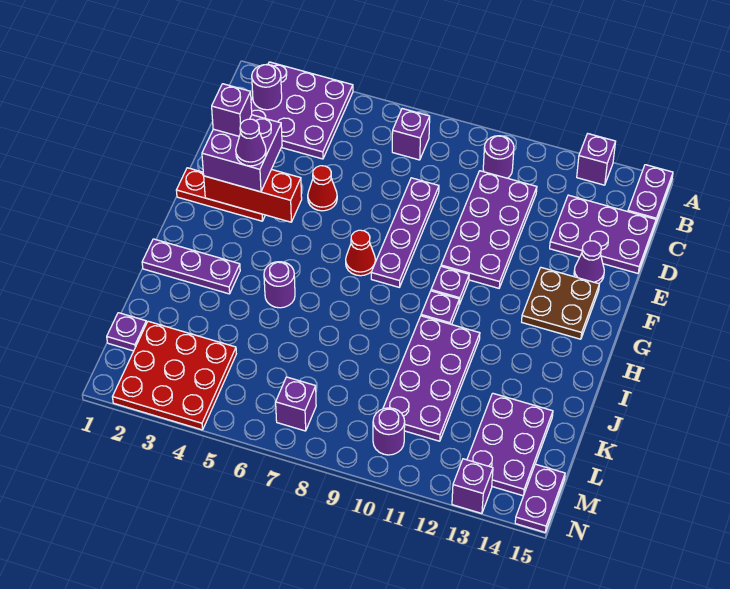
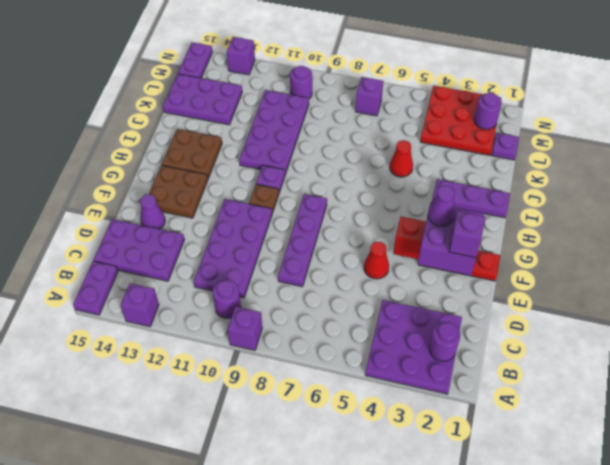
purple brick B7 level 1 -> purple brick A9 level 1
red cone G7 level 1 -> red cone J5 level 1
purple plate G10 level 1 -> brown plate G10 level 1
none -> brown plate H13:I14 level 1
purple round brick I5 level 1 -> purple round brick M2 level 2
purple plate K13:M14 level 1 -> purple plate K13:L15 level 1

